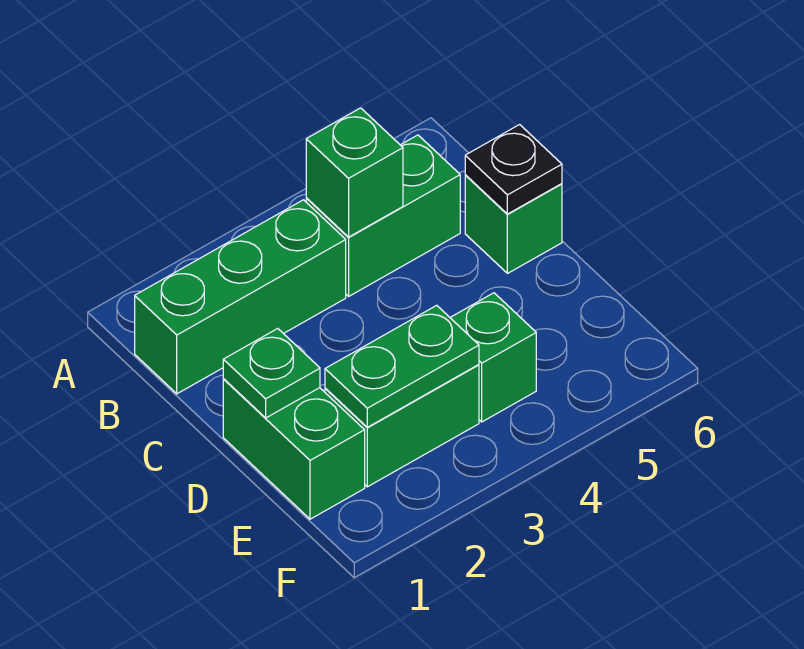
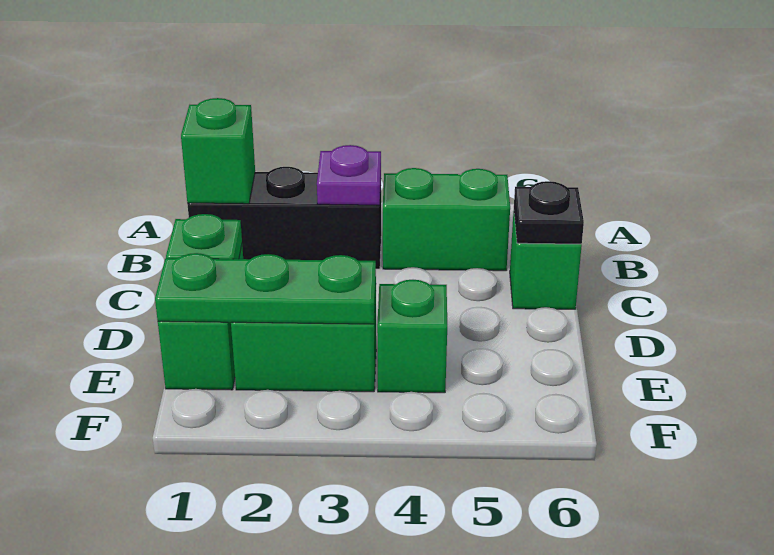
green brick B1:B3 level 1 -> black brick B1:B3 level 1
none -> purple plate B3 level 2
green brick B4 level 2 -> green brick B1 level 2
green plate E2:E3 level 2 -> green plate E1:E3 level 2

